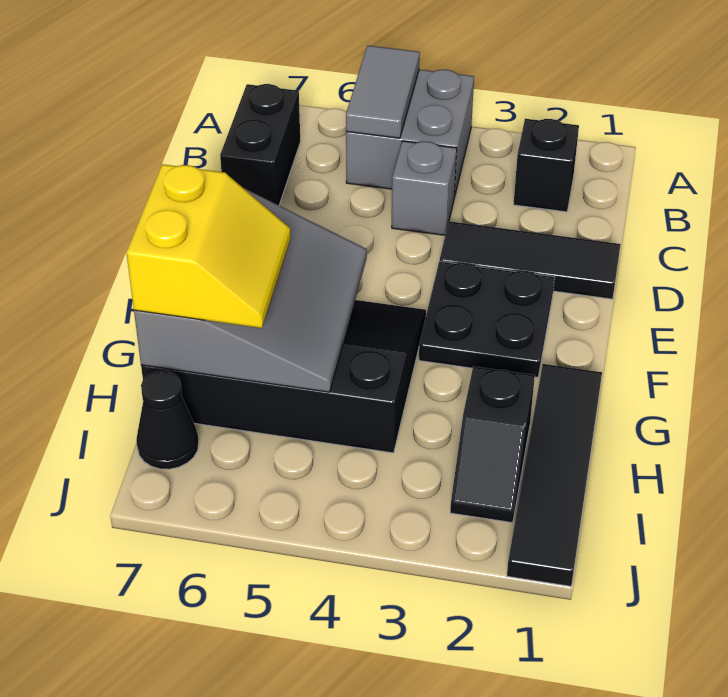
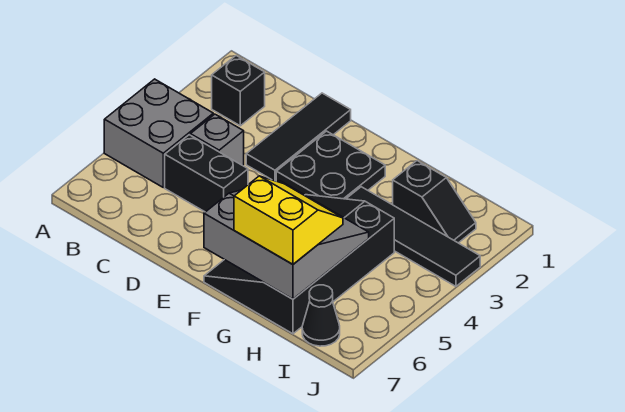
grey tile A5:B5 level 2 -> none
black brick B7:C7 level 1 -> black brick C5:D5 level 1
black tile G1:J1 level 1 -> black tile G3:J3 level 1

